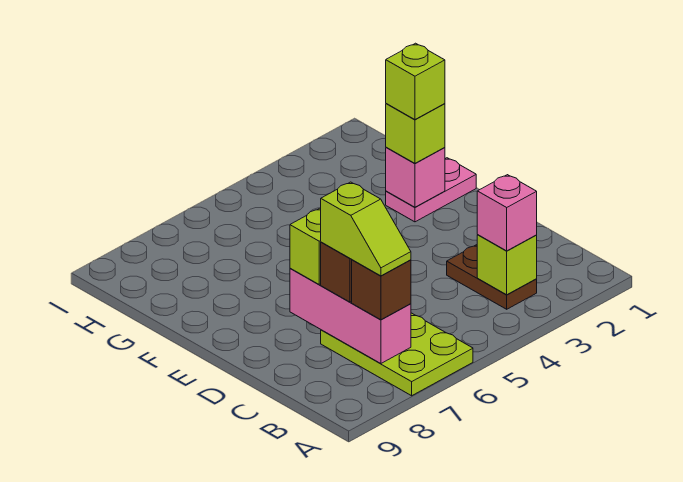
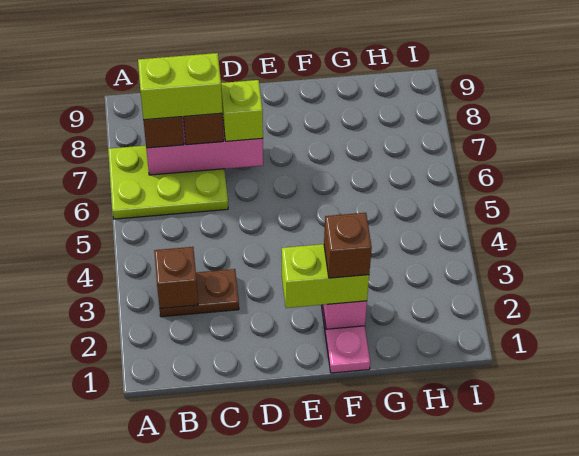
lime brick B3 level 2 -> brown brick B3 level 2
pink brick B3 level 3 -> none
lime slope B7:C7 level 4 top C -> lime brick B7:C7 level 4
lime brick F2 level 3 -> lime brick E2:F2 level 3
lime brick F2 level 4 -> brown brick F2 level 4

